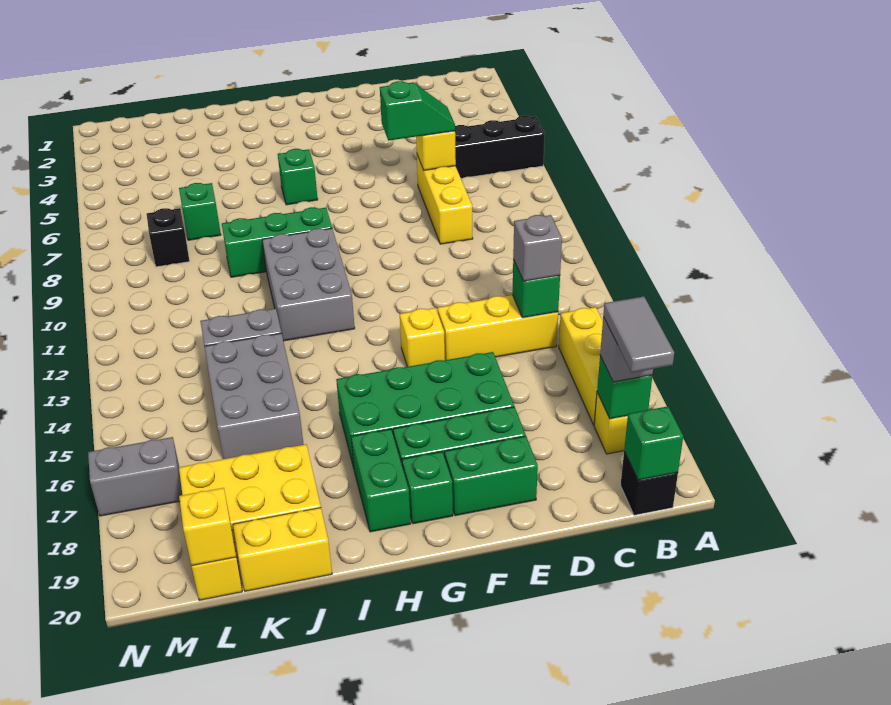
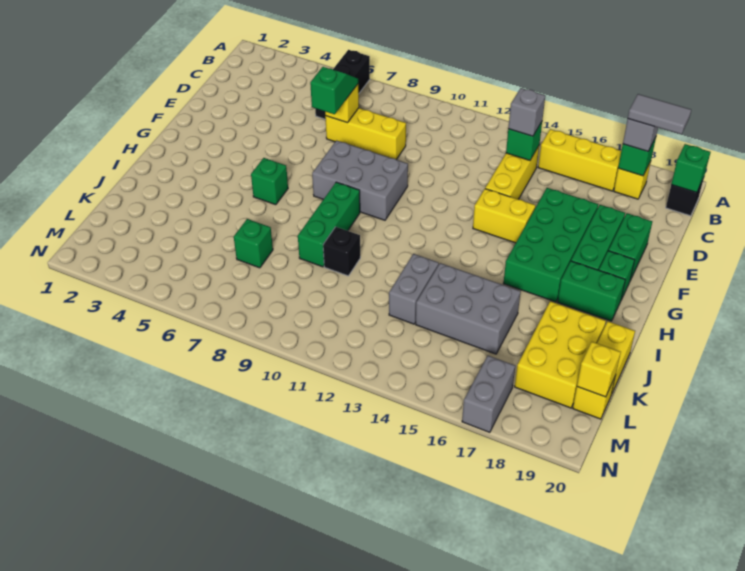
yellow brick F14 level 1 -> yellow brick F14:F15 level 1
grey brick H10:I12 level 1 -> grey brick F8:G10 level 1
black brick L8 level 1 -> black brick J10 level 1

